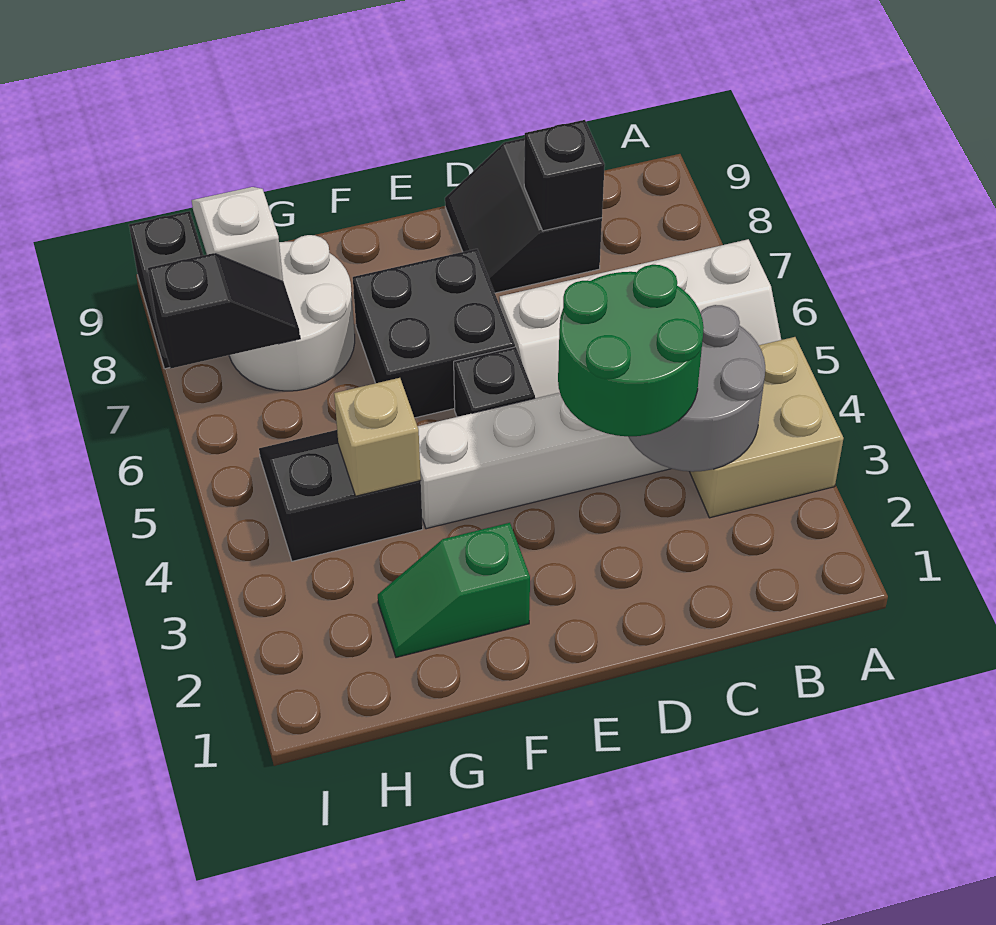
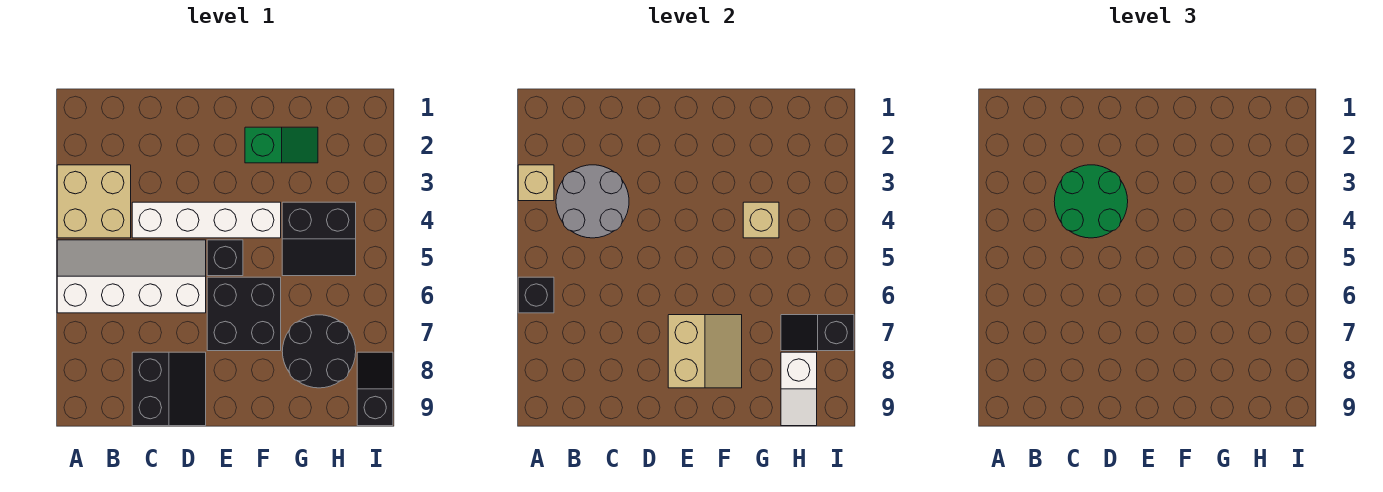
none -> tan brick A3 level 2
black brick C8 level 2 -> black brick A6 level 2
none -> tan slope E7:F8 level 2 top E
white round brick G7:H8 level 1 -> black round brick G7:H8 level 1

